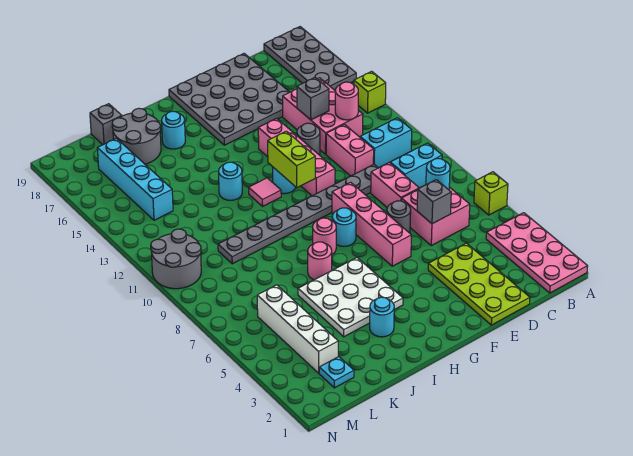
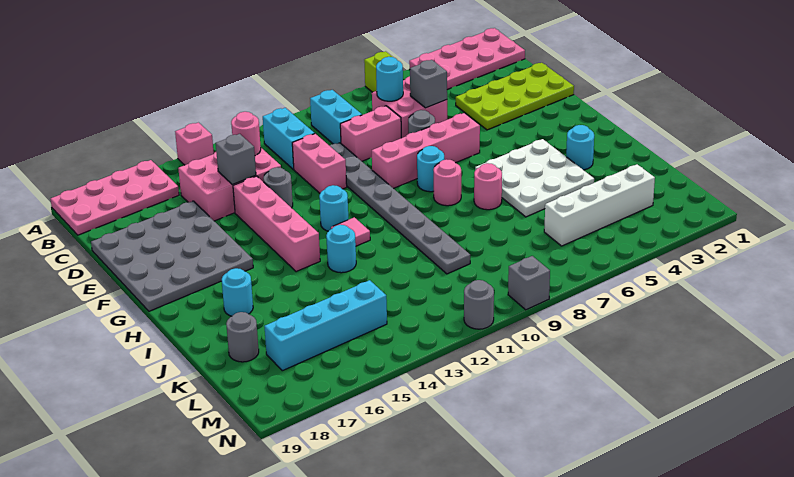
lime brick A14 level 1 -> pink brick A14 level 1
grey plate A16:B19 level 1 -> pink plate A16:B19 level 1
pink brick D11:D12 level 1 -> pink brick D11:E11 level 1
pink brick F11:F14 level 1 -> pink brick E14:H14 level 1
lime brick G11:G12 level 2 -> none
grey round brick J17:K18 level 1 -> grey round brick K18 level 1
grey brick K19 level 1 -> grey brick N9 level 1
cyan plate L2 level 1 -> none
grey round brick M10:N11 level 1 -> grey round brick N11 level 1

